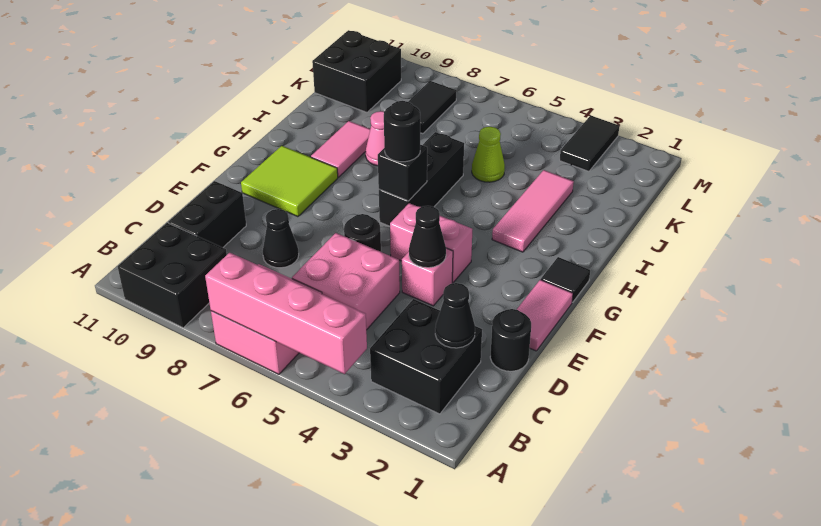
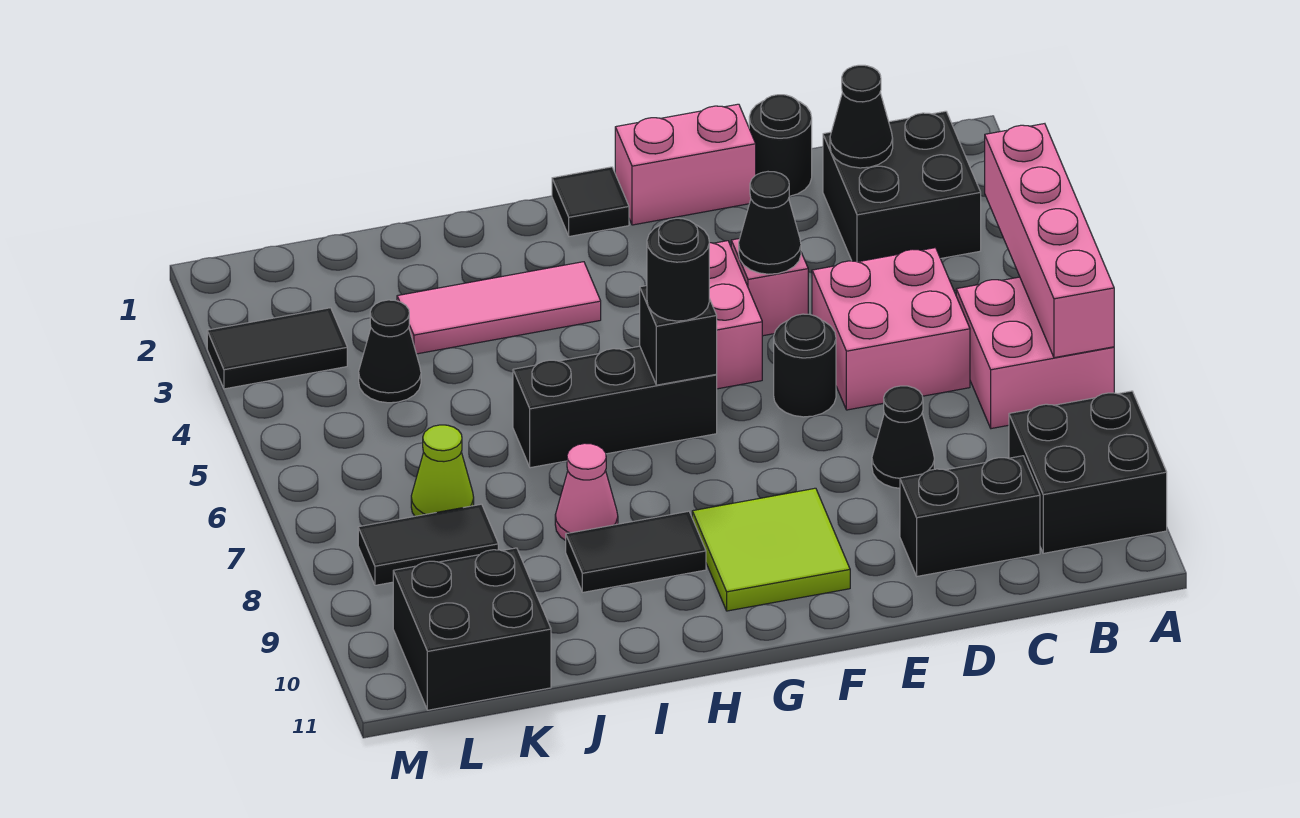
pink tile E1:F1 level 1 -> pink brick E1:F1 level 1
pink tile H9:I9 level 1 -> black tile H9:I9 level 1
lime cone J5 level 1 -> lime cone K7 level 1
none -> black cone K4 level 1

